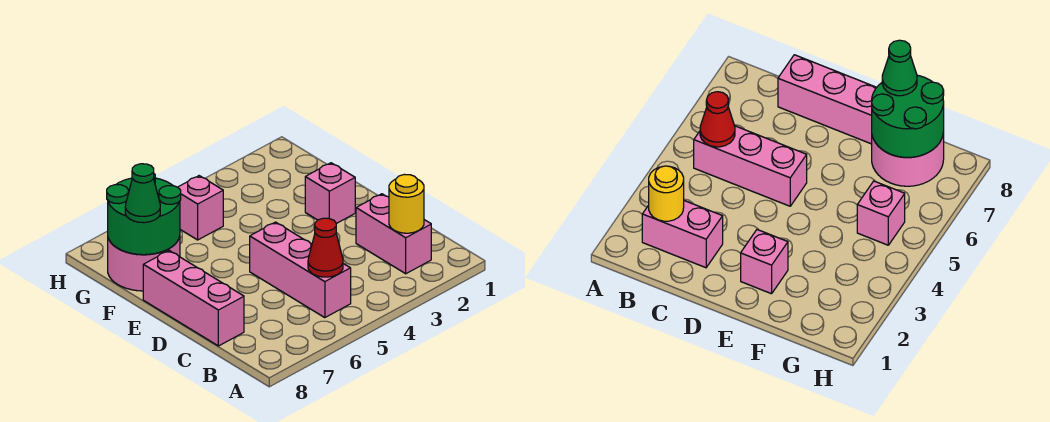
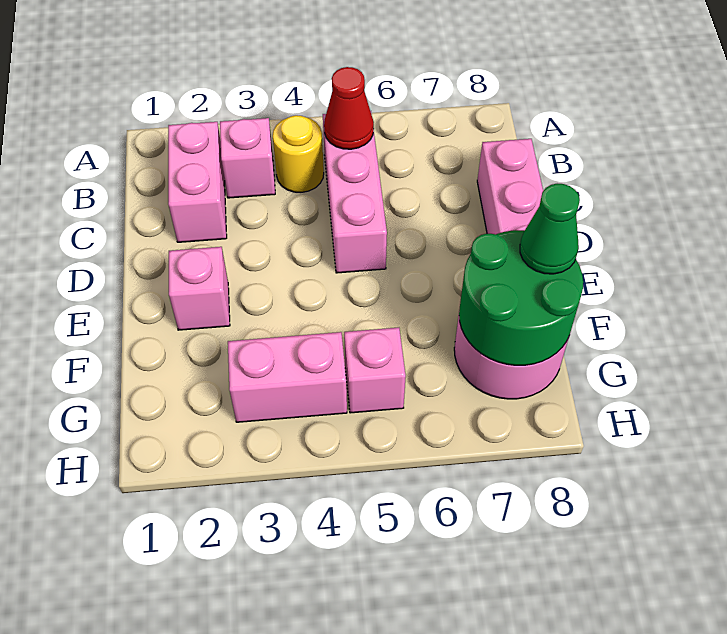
yellow round brick B2 level 2 -> yellow round brick B4 level 1
none -> pink brick B3 level 1
none -> pink brick G3:G4 level 1

